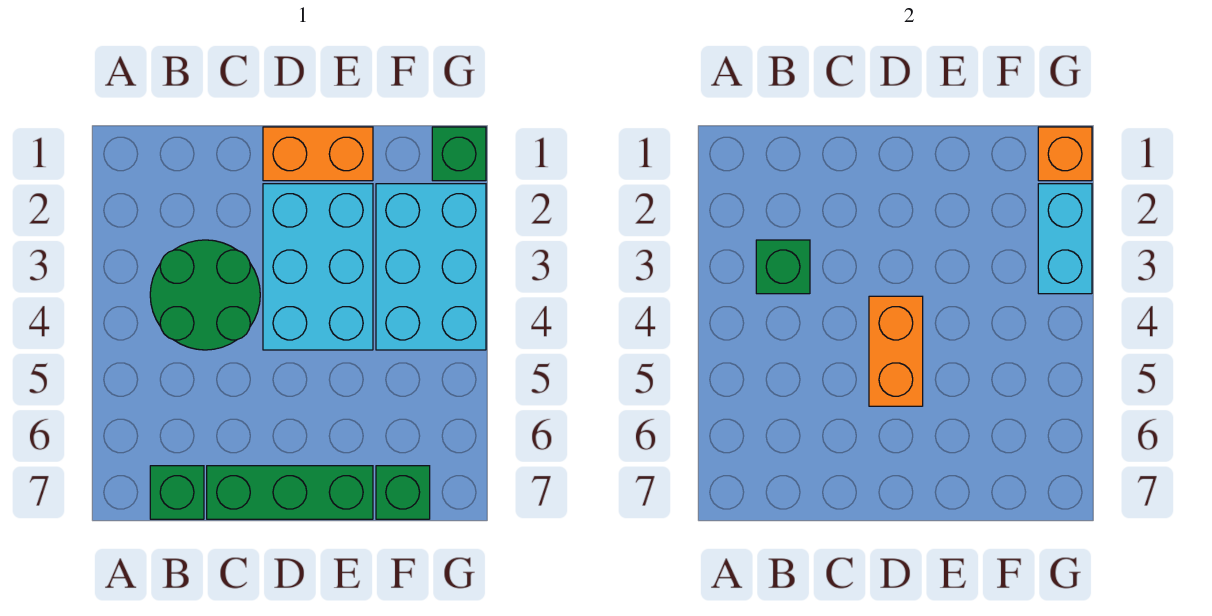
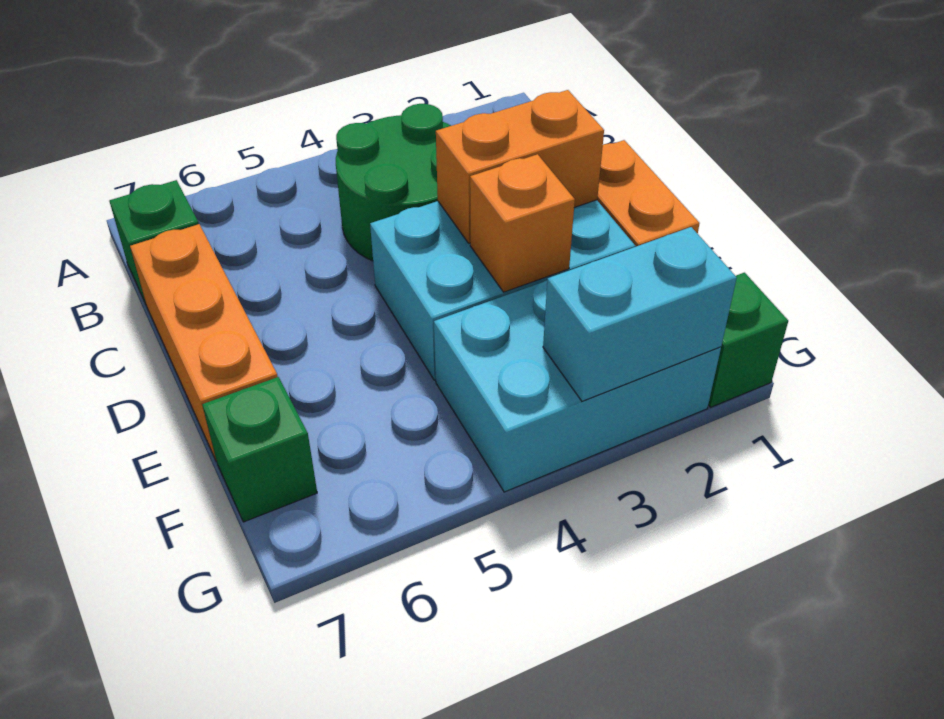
green brick B3 level 2 -> none
green brick C7:E7 level 1 -> orange brick C7:E7 level 1
orange brick D4:D5 level 2 -> orange brick D2:D3 level 2
orange brick G1 level 2 -> orange brick E3 level 2

